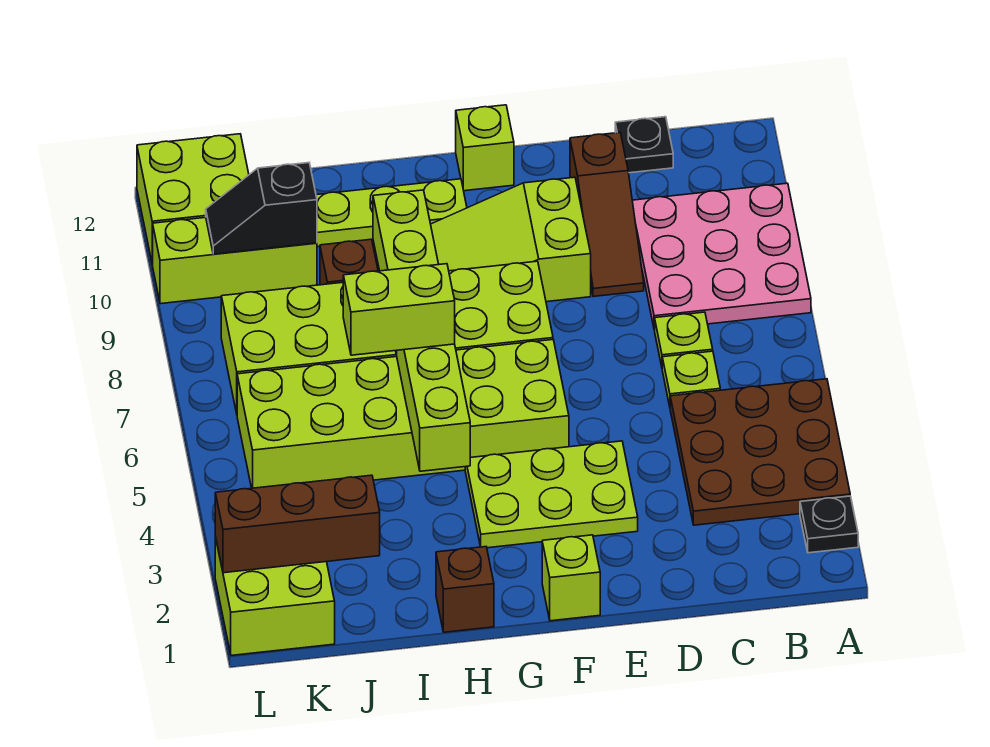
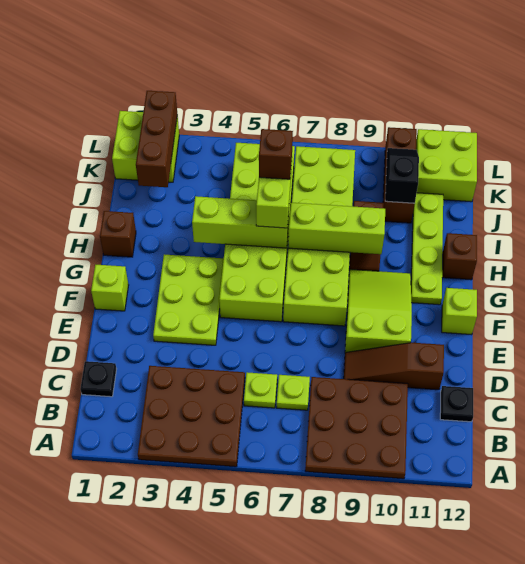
black plate A2 level 1 -> black plate C1 level 1
pink plate A8:C10 level 1 -> brown plate A8:C10 level 1
none -> brown brick H12 level 1
none -> brown brick I6 level 4
lime brick J10:L10 level 1 -> brown brick J10:L10 level 1

